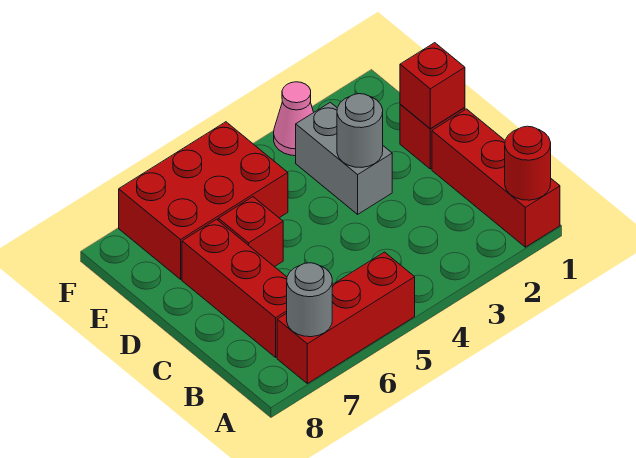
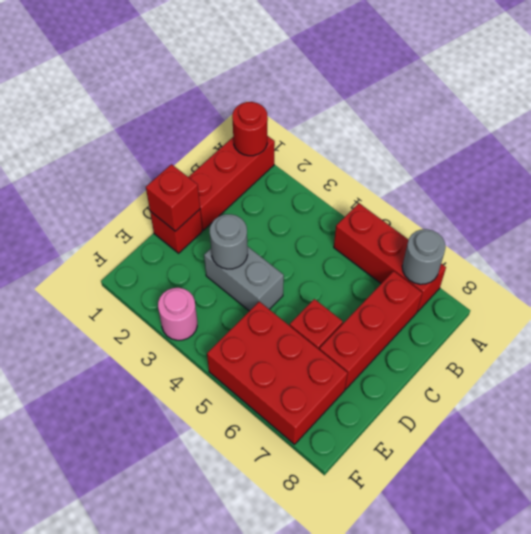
grey brick D3:E3 level 1 -> grey brick D3:D4 level 1
pink cone F3 level 1 -> pink round brick F3 level 1

